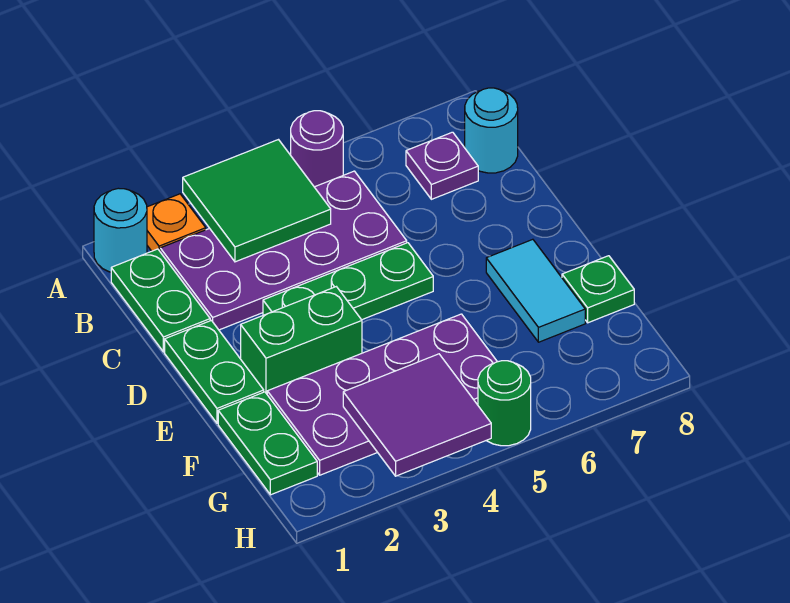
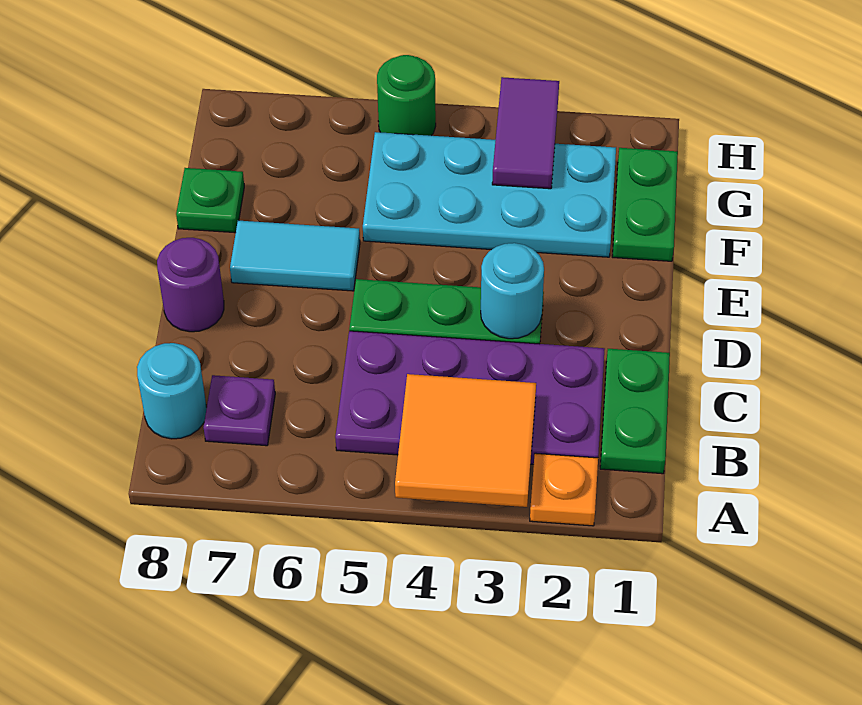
cyan round brick A1 level 1 -> cyan round brick D3 level 2
green tile A3:B4 level 2 -> orange tile A3:B4 level 2
purple round brick A5 level 1 -> purple round brick D8 level 1
green plate D1:E1 level 1 -> none
green brick E2:E3 level 1 -> none
cyan tile E7:F7 level 1 -> cyan tile E6:E7 level 1
purple plate F2:G5 level 1 -> cyan plate F2:G5 level 1
purple tile G3:H4 level 2 -> purple tile G3:H3 level 2

